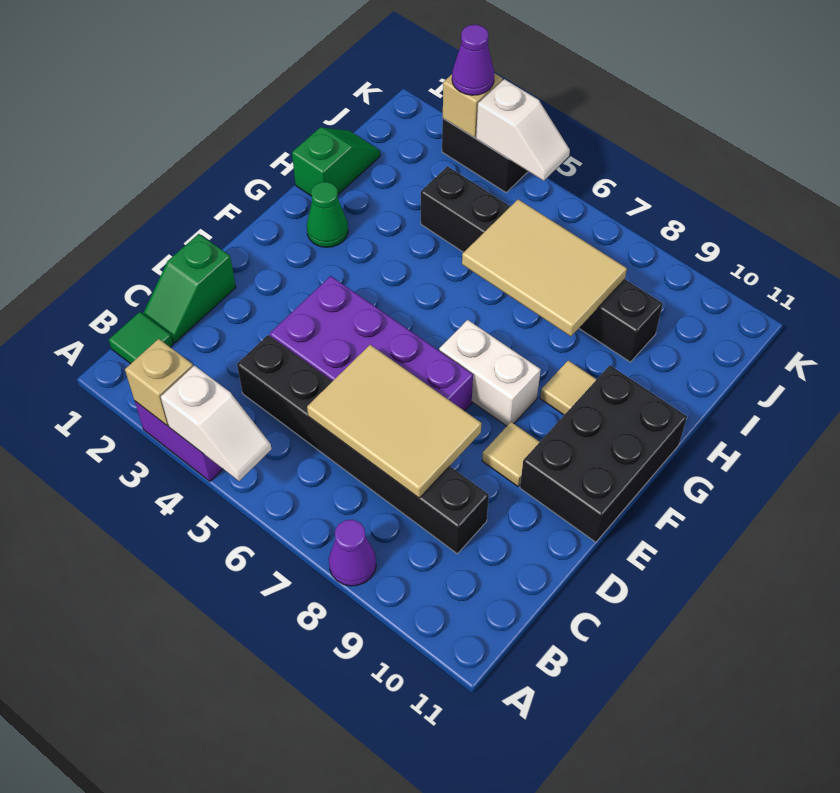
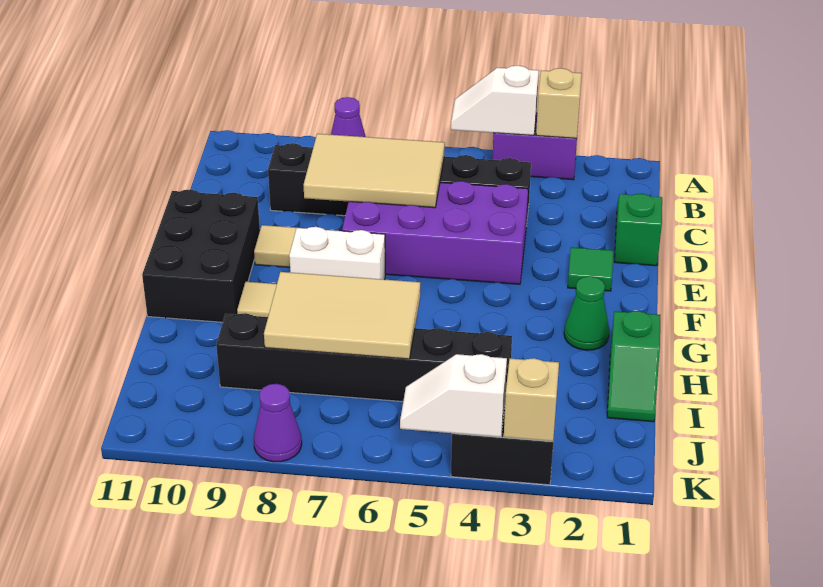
green tile B1 level 1 -> green tile E2 level 1
purple cone K3 level 3 -> purple cone K8 level 1

